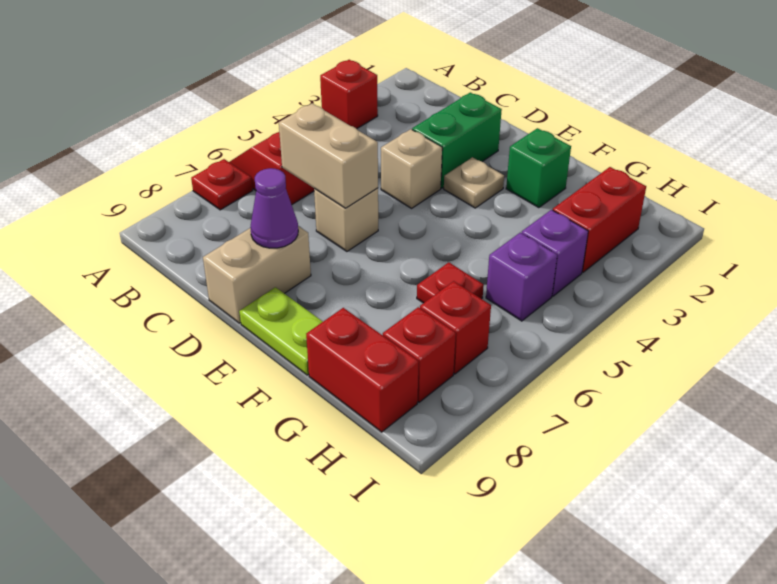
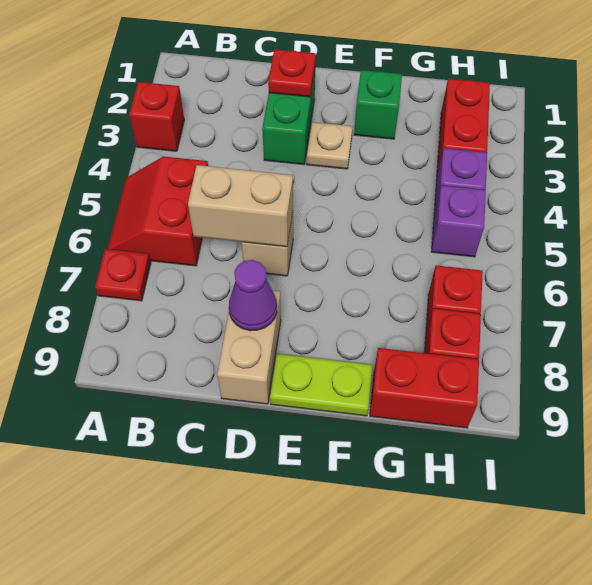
tan brick D4 level 1 -> none
red plate G6 level 1 -> red plate D2 level 2

